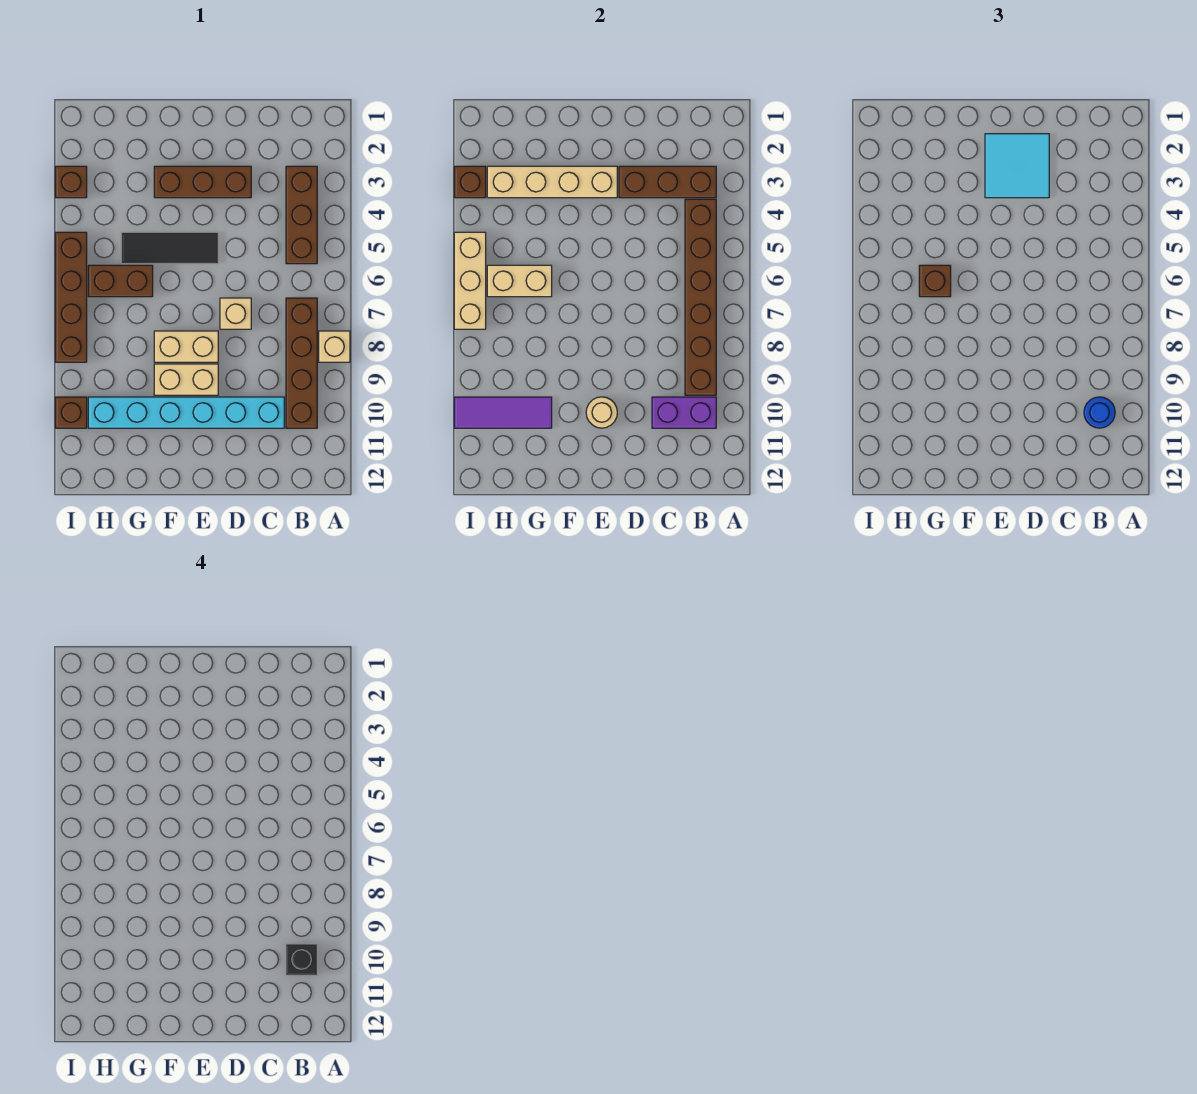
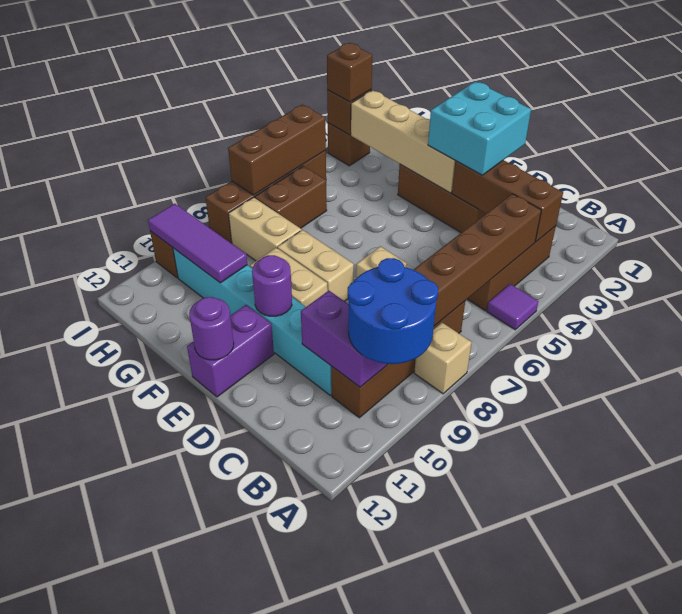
none -> purple tile A5 level 1
blue round brick B10 level 3 -> blue round brick A9:B10 level 3
black brick B10 level 4 -> none
cyan tile D2:E3 level 3 -> cyan brick D2:E3 level 3
black tile E5:G5 level 1 -> none
tan round brick E10 level 2 -> purple round brick E10 level 2
none -> purple brick E11:E12 level 1
none -> purple round brick E12 level 2
brown brick G6:H6 level 1 -> brown brick H6:H7 level 1
tan brick G6:H6 level 2 -> tan brick G8:H8 level 1
brown brick G6 level 3 -> brown brick I3 level 3
tan brick I5:I7 level 2 -> brown brick I5:I7 level 2

